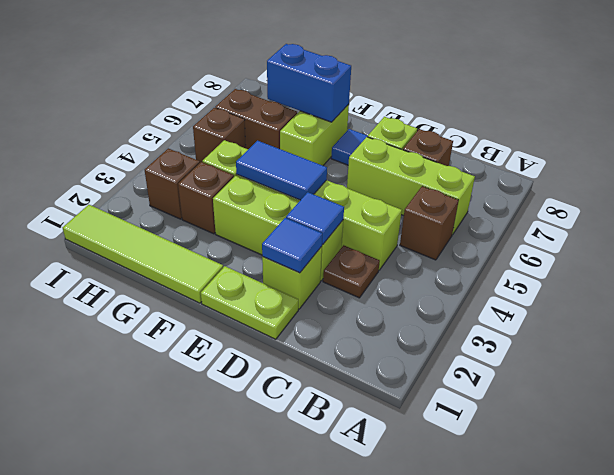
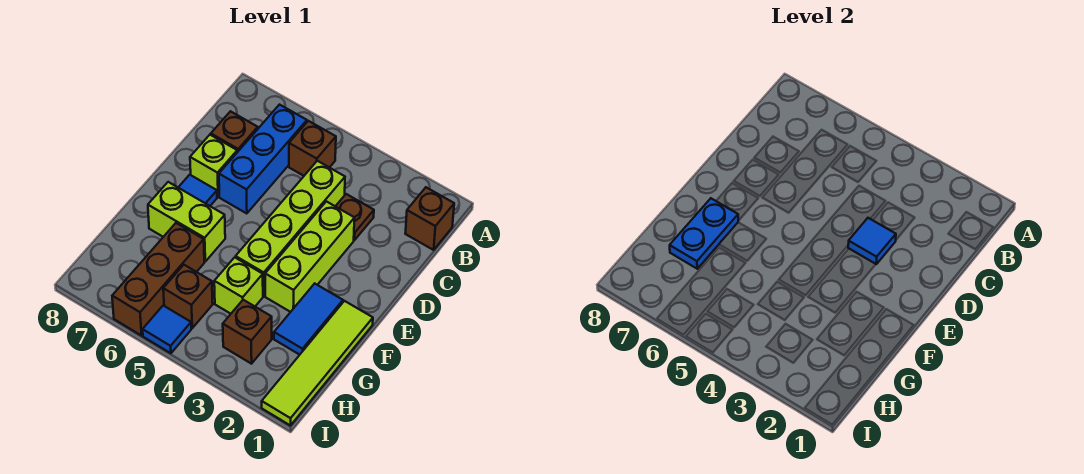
lime brick B6:D6 level 1 -> blue brick B6:D6 level 1
lime plate D1:E1 level 1 -> none
lime brick D2 level 1 -> none
blue tile D2 level 2 -> blue tile I5 level 1
blue tile E4:F4 level 2 -> blue tile F2:G2 level 1
blue brick F7:G7 level 2 -> blue plate F7:G7 level 2
brown brick G3 level 1 -> brown brick B1 level 1
brown brick G6:H6 level 1 -> brown brick G6:I6 level 1

